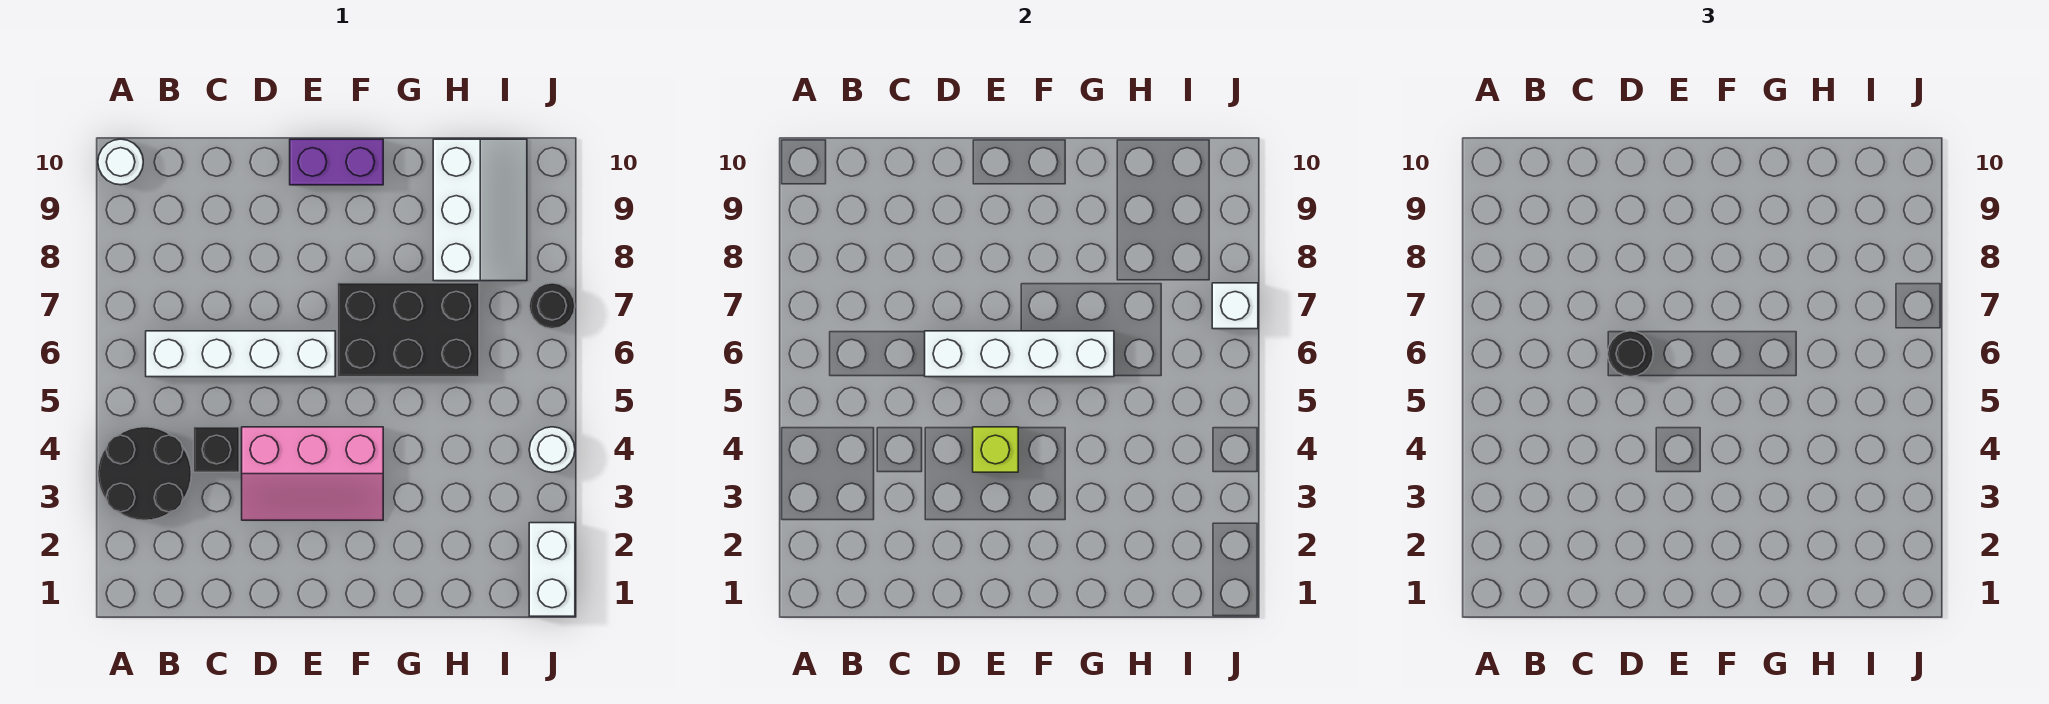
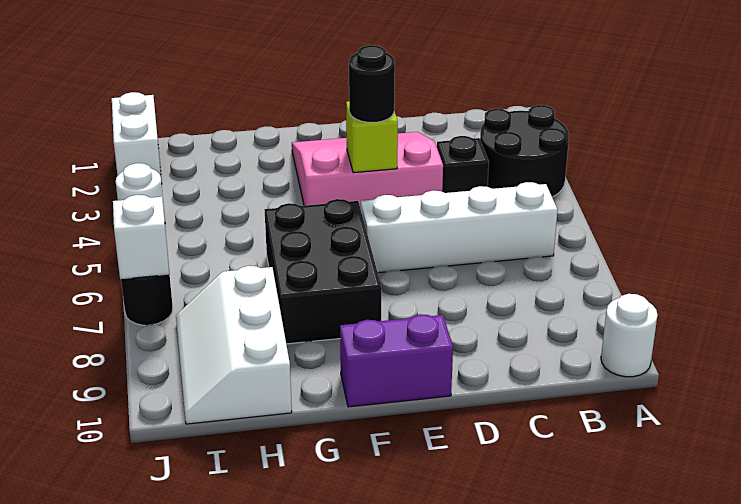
pink slope D3:F4 level 1 top 4 -> pink slope D2:F4 level 1 top 4
white brick D6:G6 level 2 -> none
black round brick D6 level 3 -> black round brick E4 level 3
black brick F6:H7 level 1 -> black brick F6:G8 level 1

